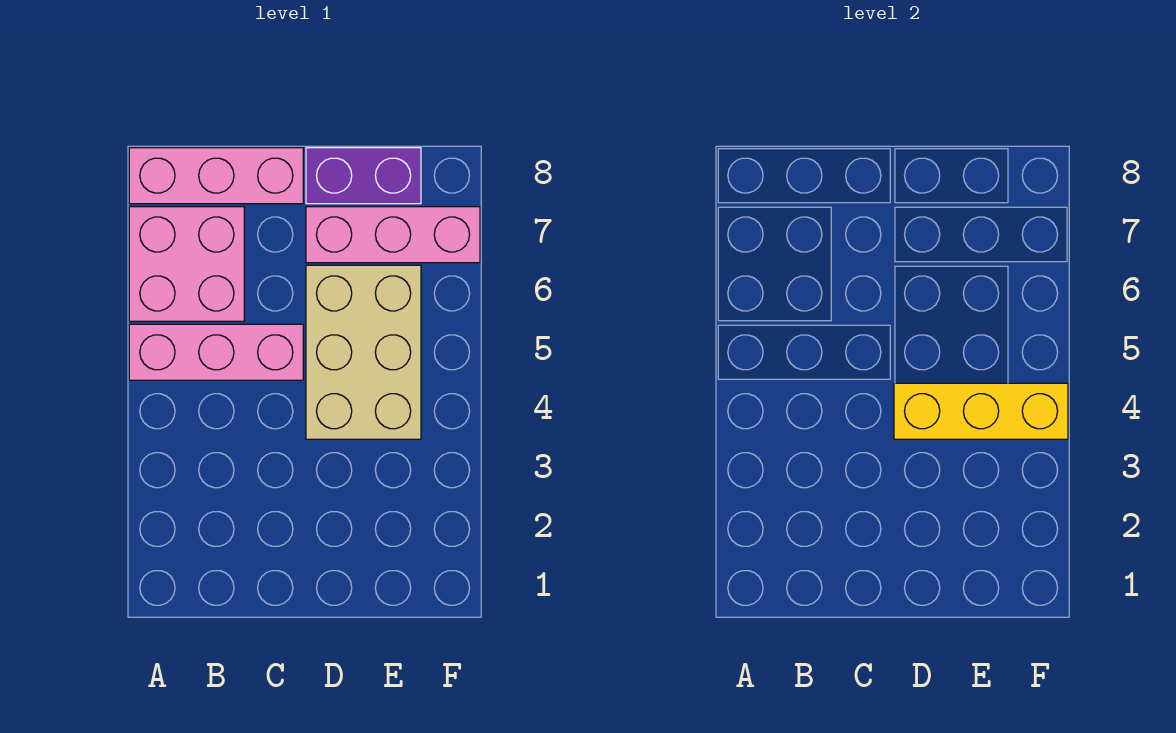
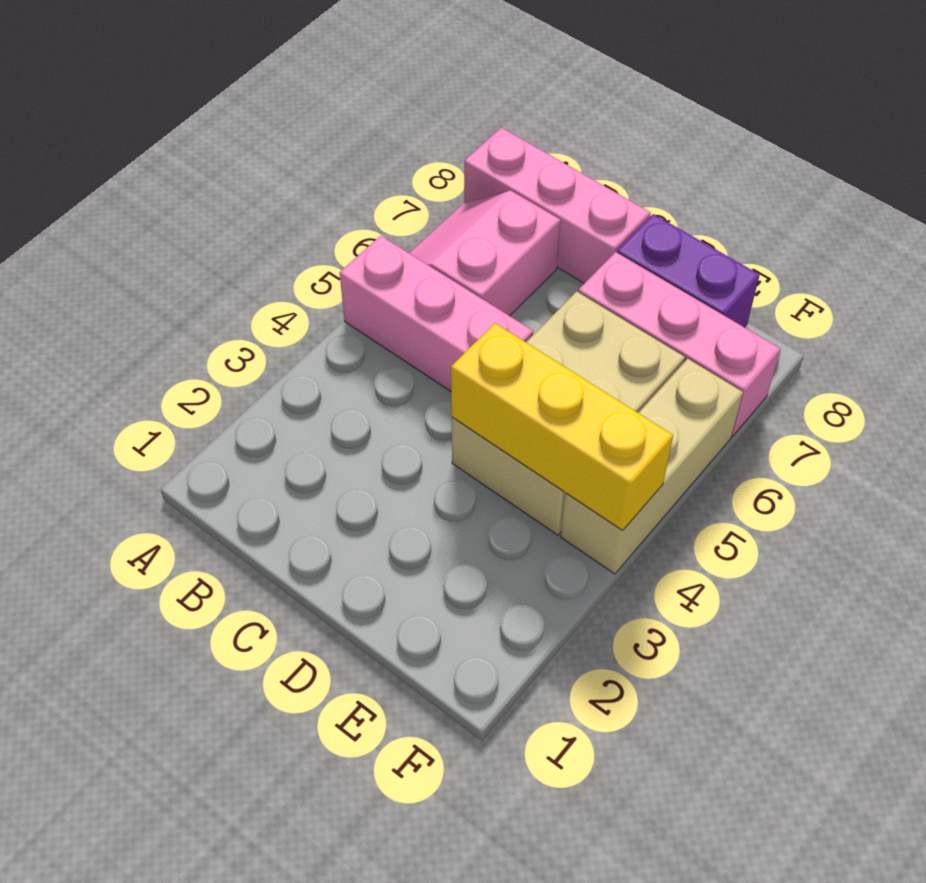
pink brick A6:B7 level 1 -> pink slope A6:B7 level 1 top B
none -> tan brick F4:F6 level 1

